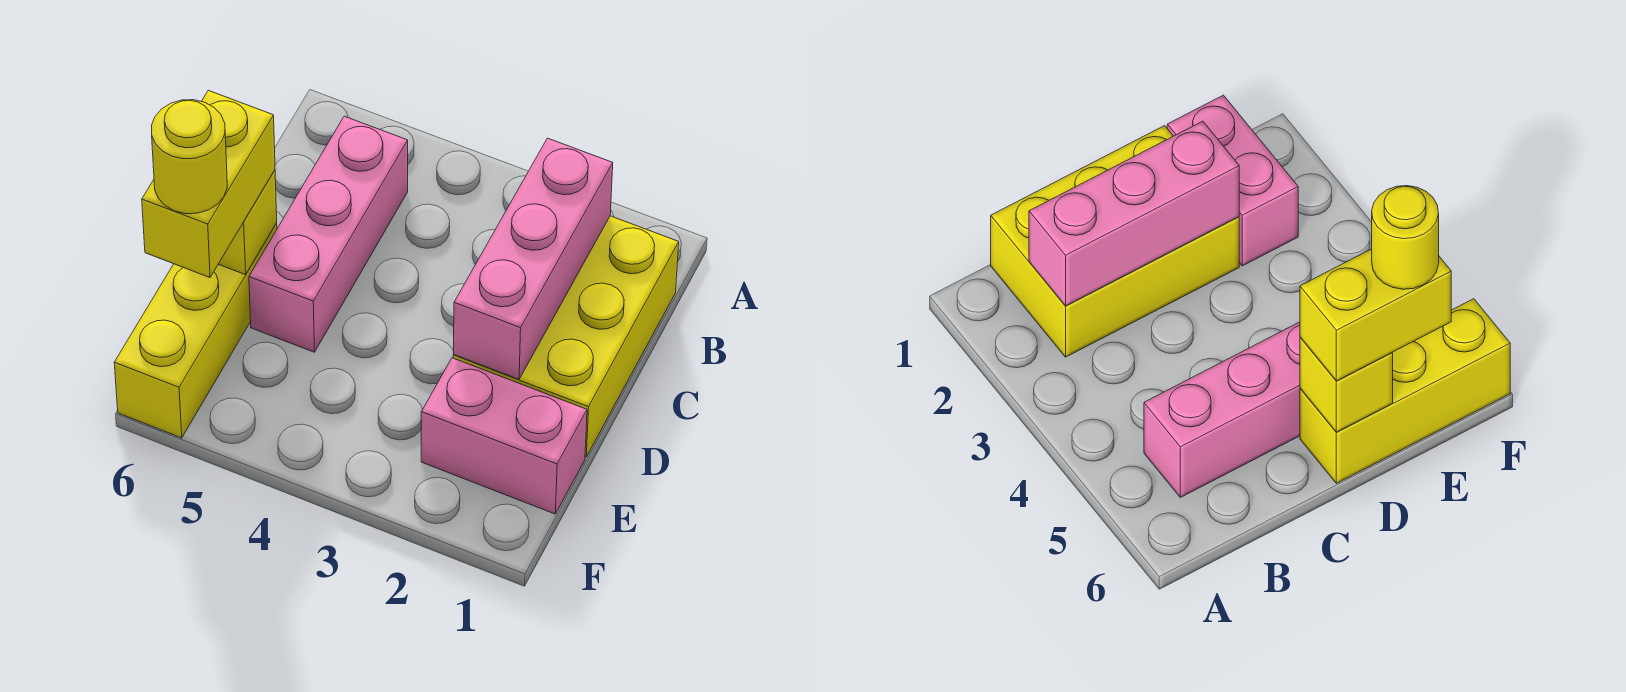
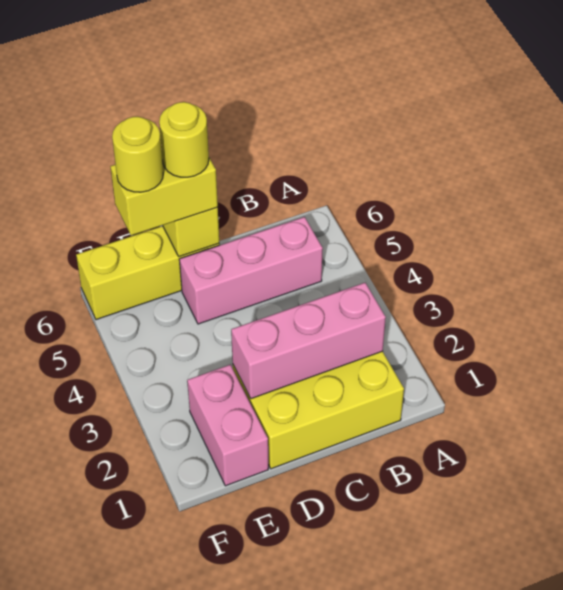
none -> yellow round brick D6 level 4

